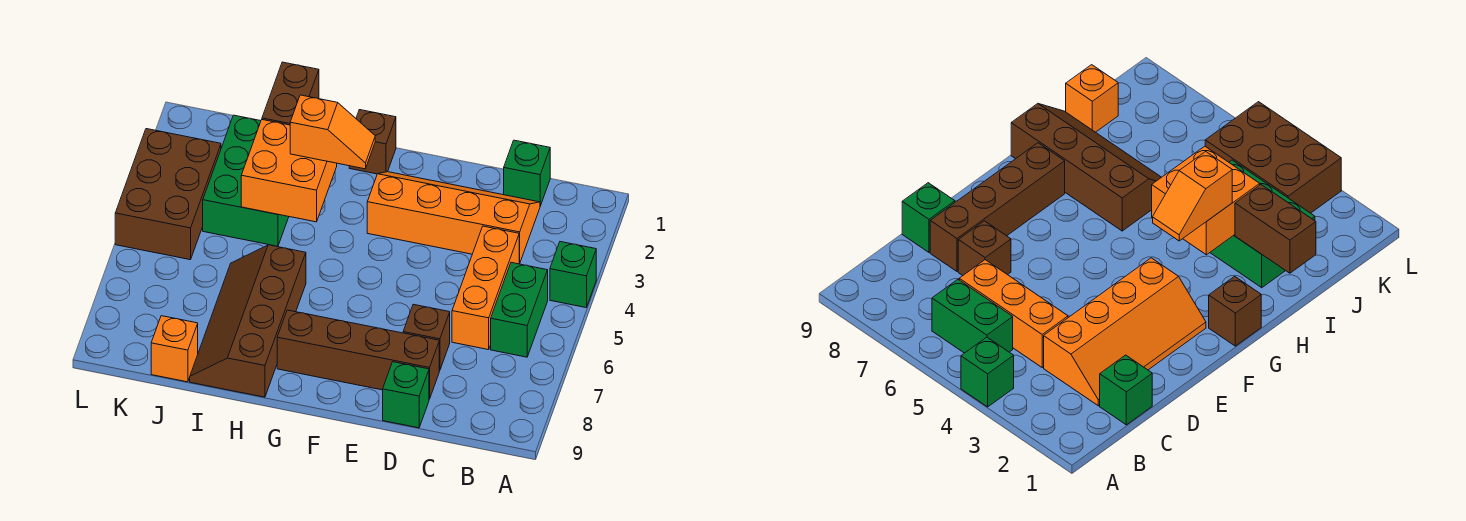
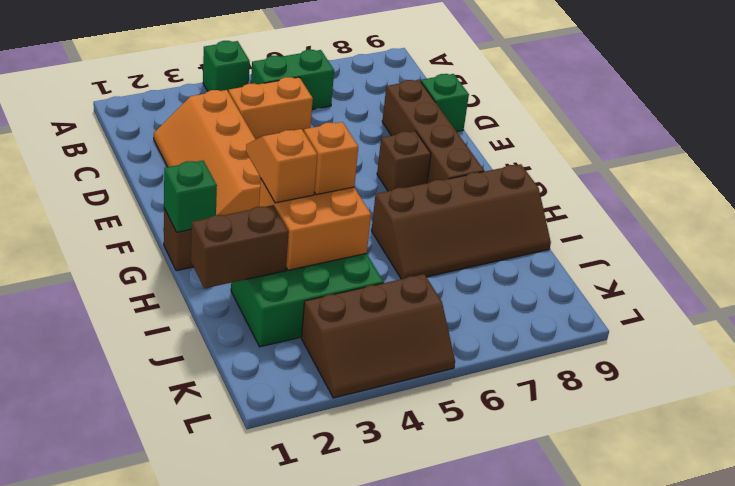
green brick C1 level 1 -> green brick G1 level 2
orange brick C4:C6 level 1 -> orange brick C4:C5 level 1
brown brick D7 level 1 -> brown brick F7 level 1
orange brick J9 level 1 -> orange brick H4 level 3
brown brick K3:L5 level 1 -> brown slope K3:L5 level 1 top K

